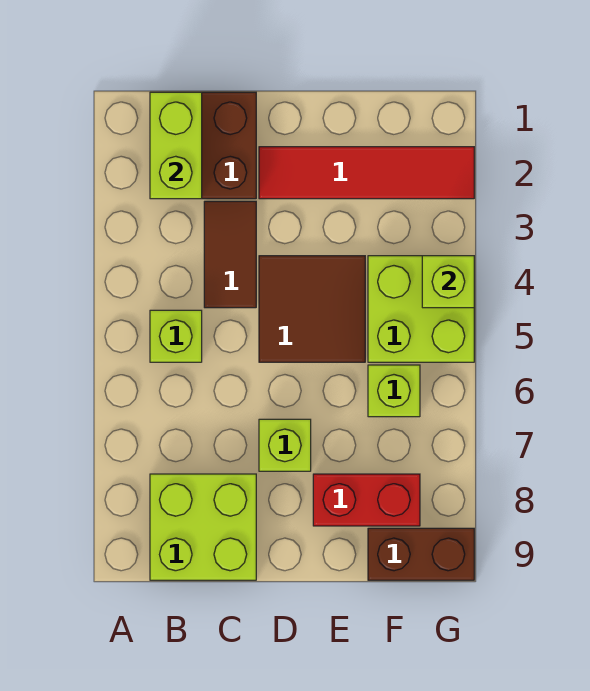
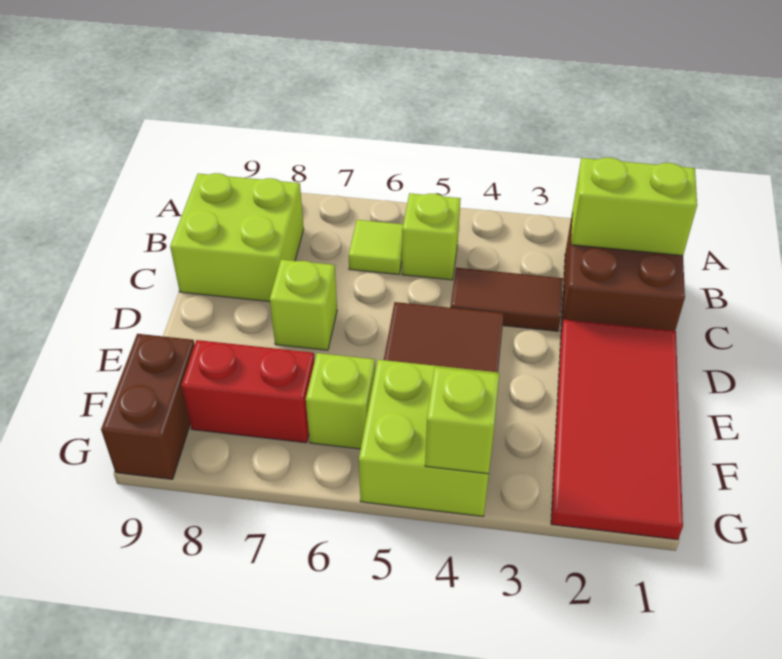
none -> lime tile B6 level 1
red tile D2:G2 level 1 -> red tile D1:G2 level 1
red brick E8:F8 level 1 -> red brick F7:F8 level 1

